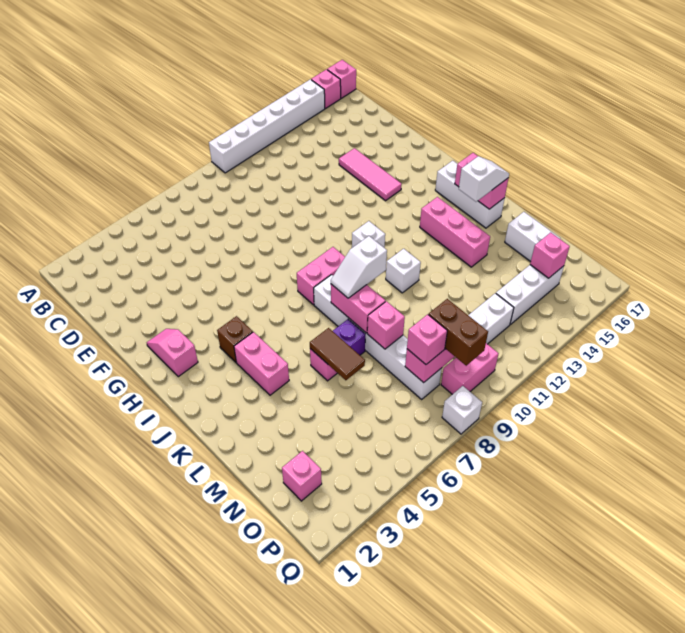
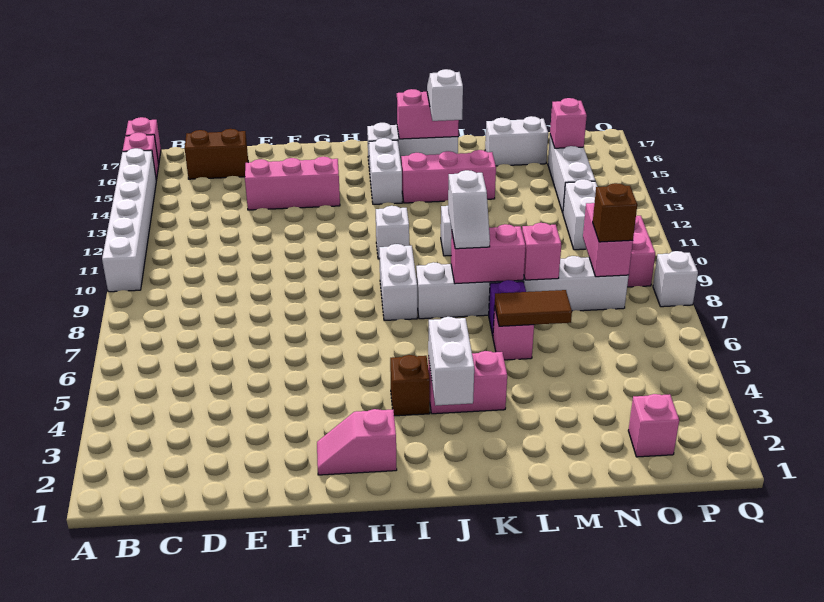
pink tile E14:G14 level 1 -> pink brick E14:G14 level 1
pink brick I8:I9 level 1 -> white brick I8:I9 level 1
none -> white brick I14:I15 level 1
none -> white brick J3:J4 level 2
pink brick O8 level 3 -> brown brick O8 level 3
brown brick O9:P9 level 3 -> brown brick C16:D16 level 1

